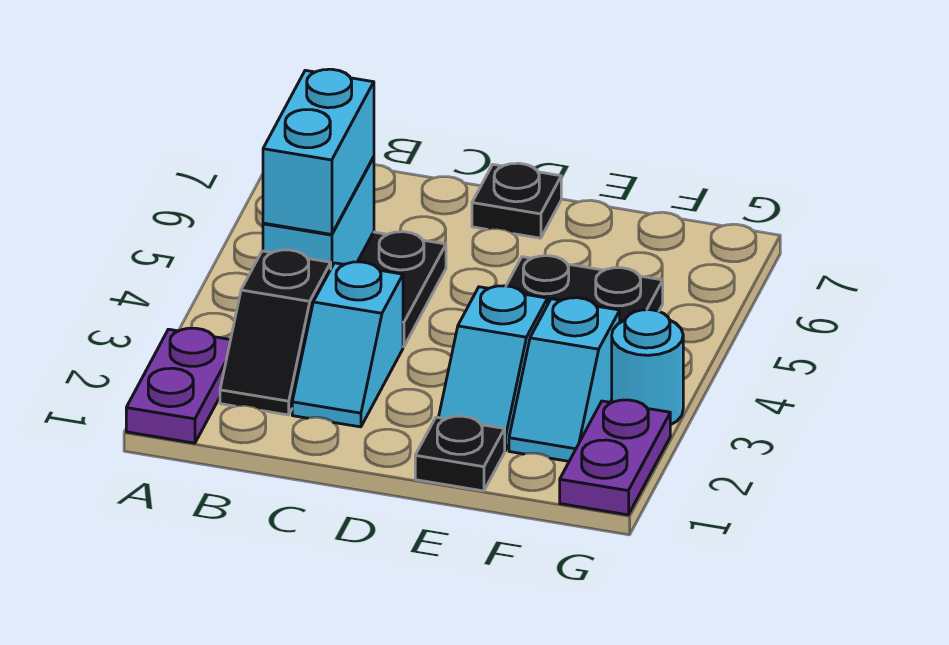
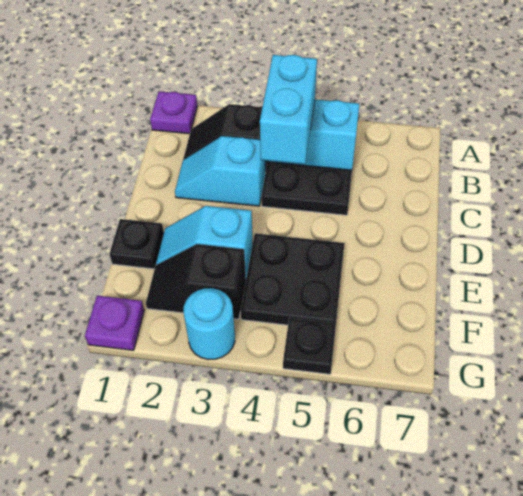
purple plate A1:A2 level 1 -> purple plate A1 level 1
cyan brick B4:B5 level 3 -> cyan brick B4:C4 level 3
black plate D7 level 1 -> black plate G5 level 1
cyan slope F2:F3 level 1 top 3 -> black slope F2:F3 level 1 top 3
purple plate G1:G2 level 1 -> purple plate G1 level 1

